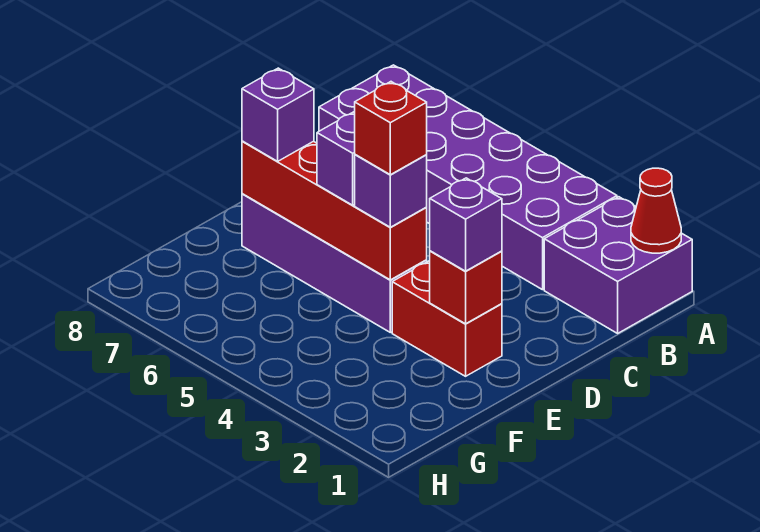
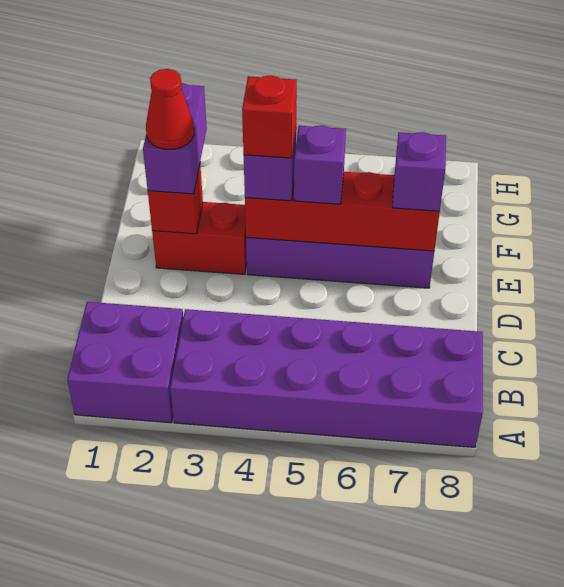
red cone A1 level 2 -> red cone E2 level 4
purple brick E2 level 3 -> purple brick E2:F2 level 3

